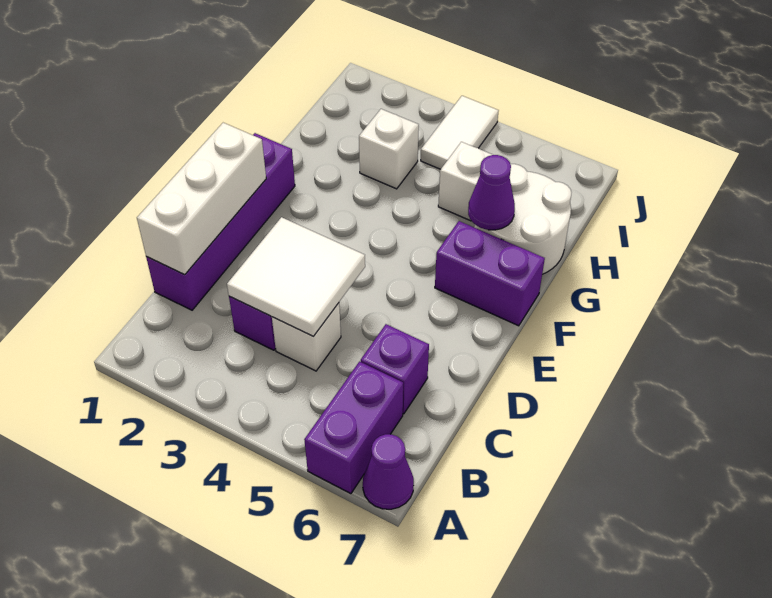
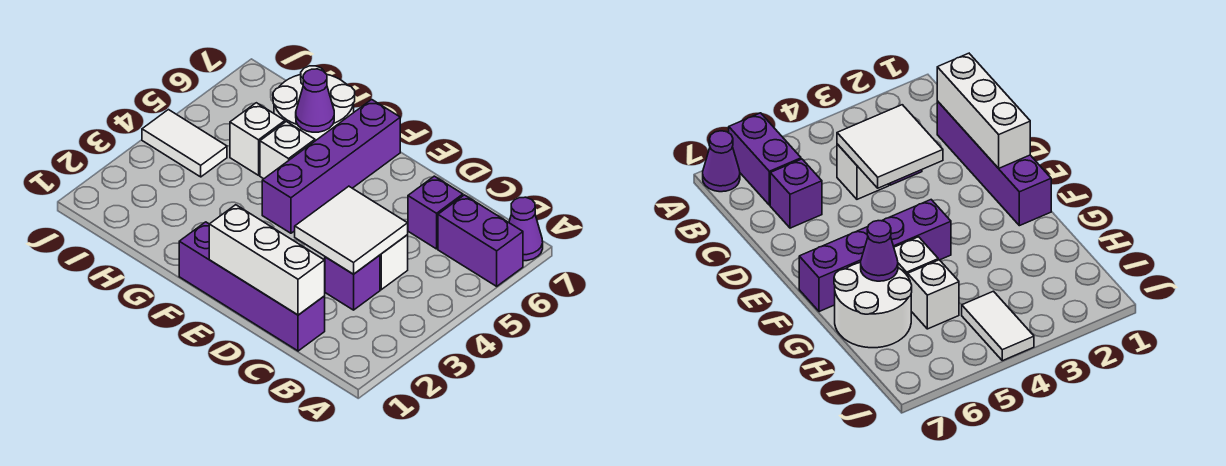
purple brick F6:F7 level 1 -> purple brick F4:F7 level 1
white brick H3 level 1 -> white brick G5 level 1

